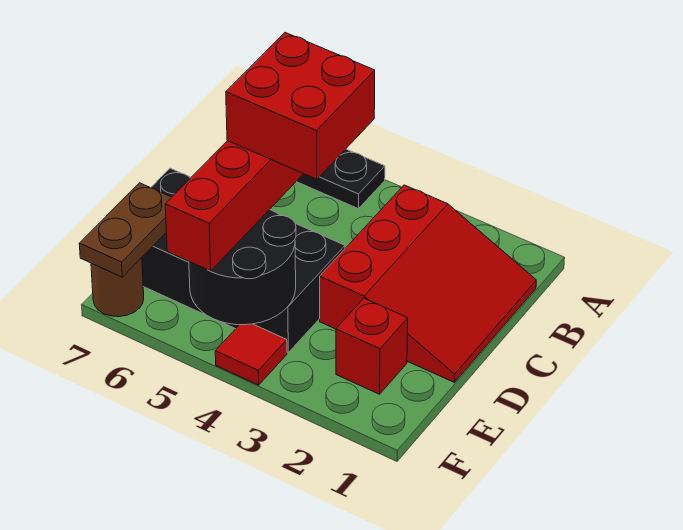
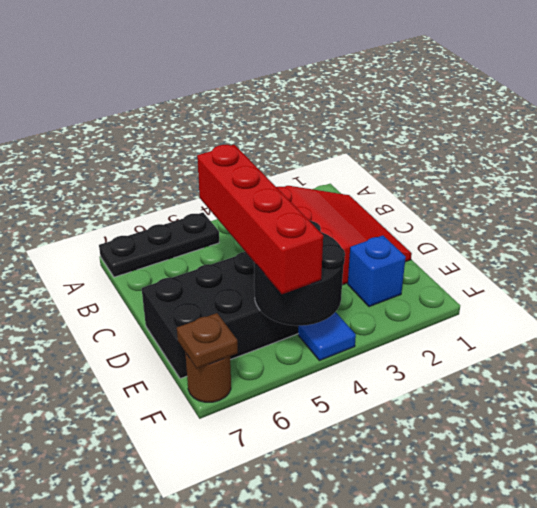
red brick C4:D5 level 4 -> none
red brick E2 level 1 -> blue brick E2 level 1
brown plate E7:F7 level 2 -> brown plate F7 level 2
red tile F4 level 1 -> blue tile F4 level 1

